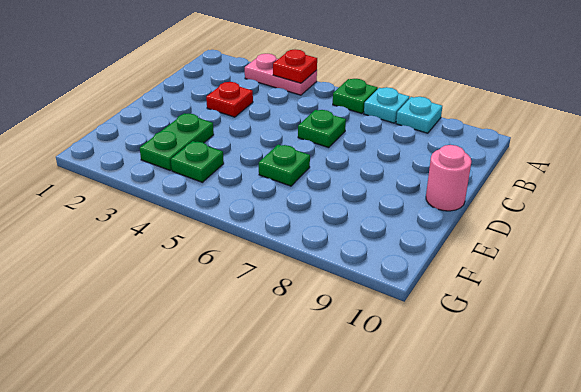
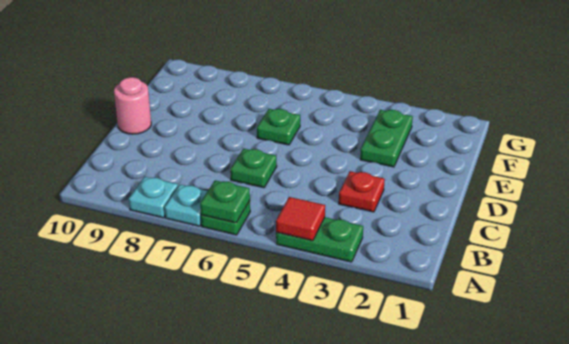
pink plate A3:A4 level 1 -> green plate A3:A4 level 1
red plate A4 level 2 -> red tile A4 level 2
green plate F4 level 1 -> green plate A6 level 2

